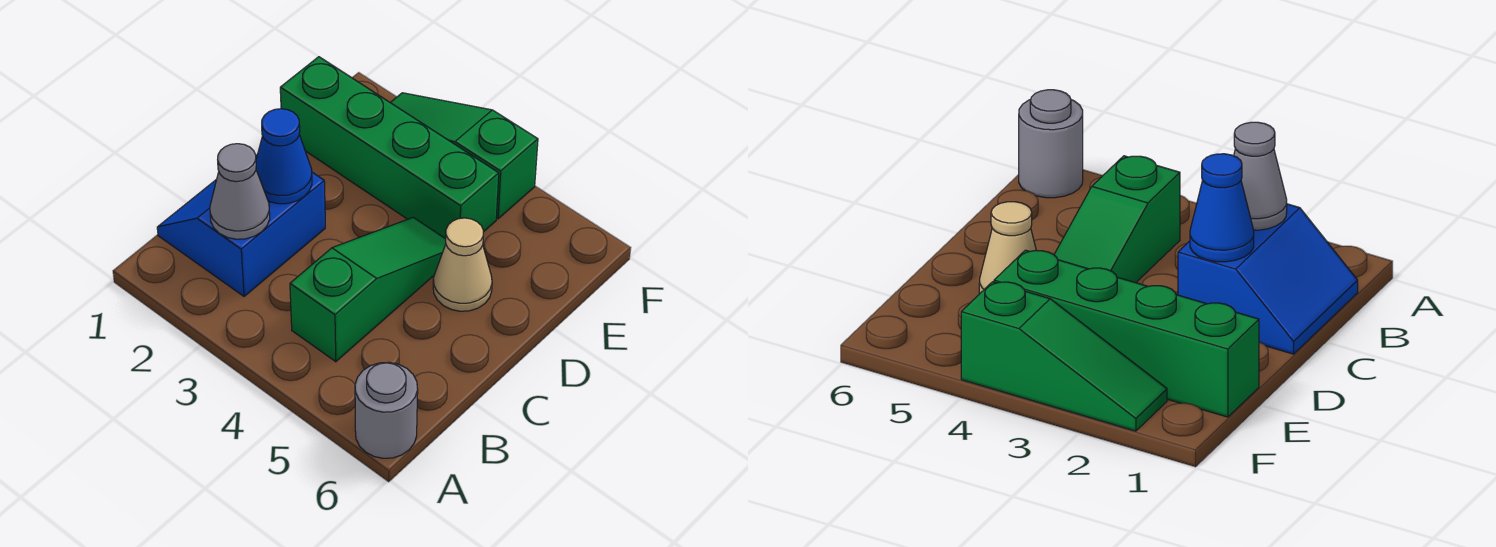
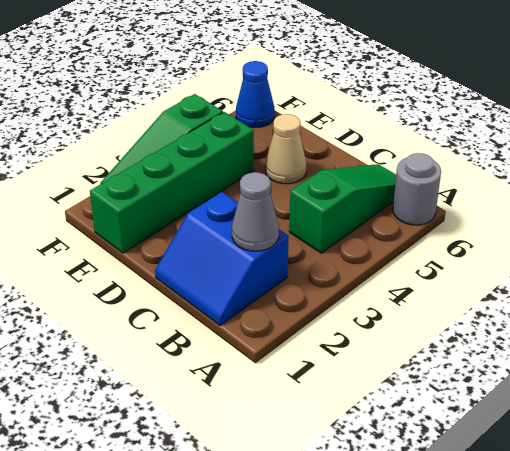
green slope B4:D4 level 1 top B -> green slope B4:B6 level 1 top 4
blue cone C2 level 2 -> blue cone F6 level 1

